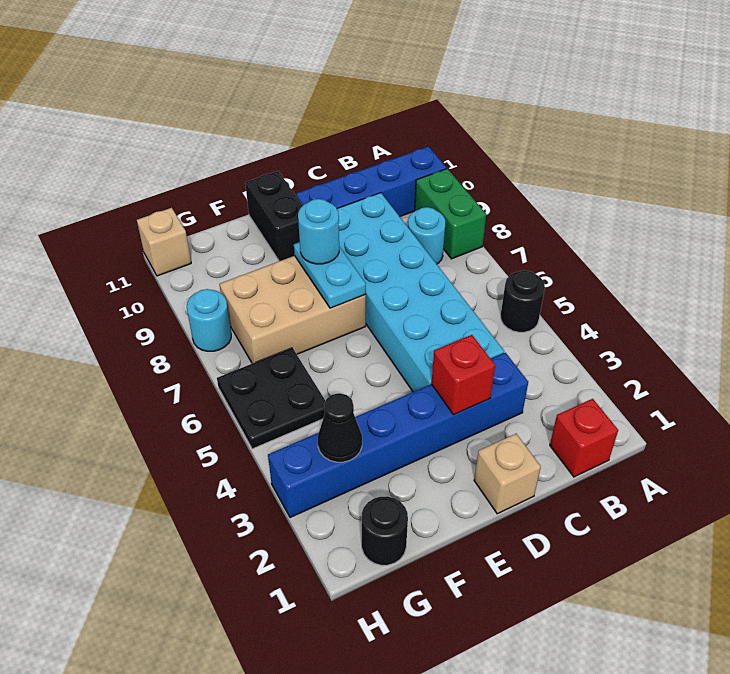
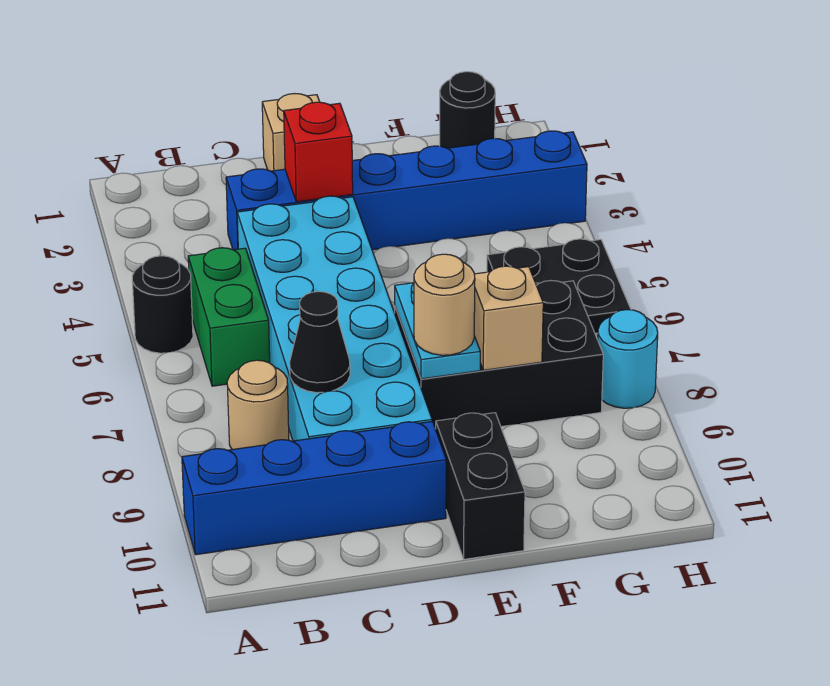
green brick A8:A9 level 1 -> green brick B5:B6 level 1
red brick B1 level 1 -> none
cyan round brick B8 level 1 -> tan round brick B8 level 1
tan brick E7:G8 level 1 -> black brick E7:G8 level 1
cyan round brick E8 level 3 -> tan round brick E8 level 3
black cone G3 level 2 -> black cone C8 level 2
tan brick H11 level 1 -> tan brick F8 level 2

